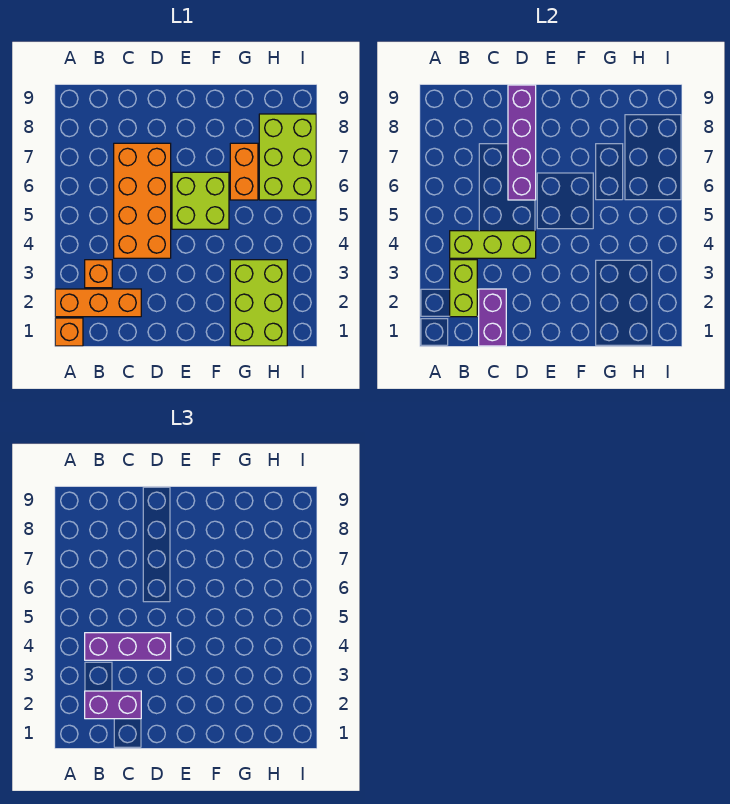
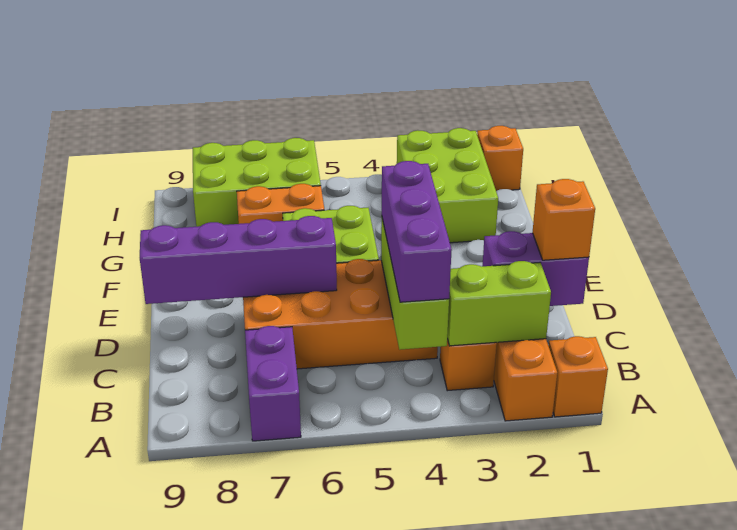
purple brick B2:C2 level 3 -> purple brick A7:B7 level 1
none -> orange brick C1 level 3
lime brick G1:H3 level 1 -> lime brick G2:I3 level 1
none -> orange brick I1 level 1

